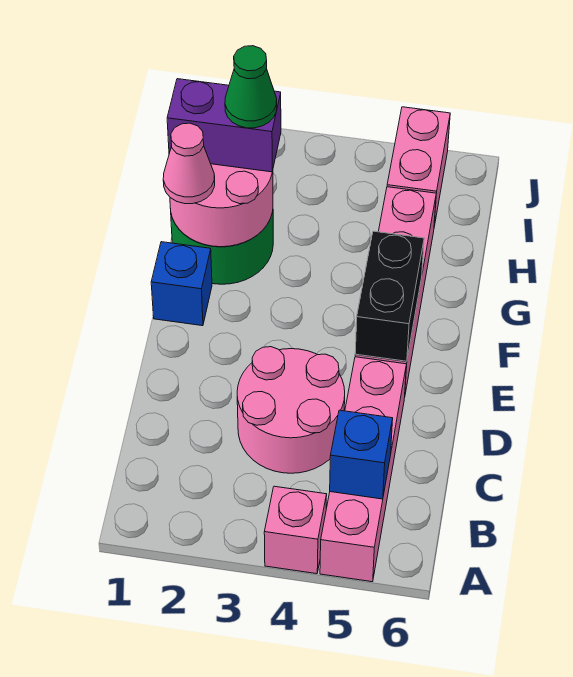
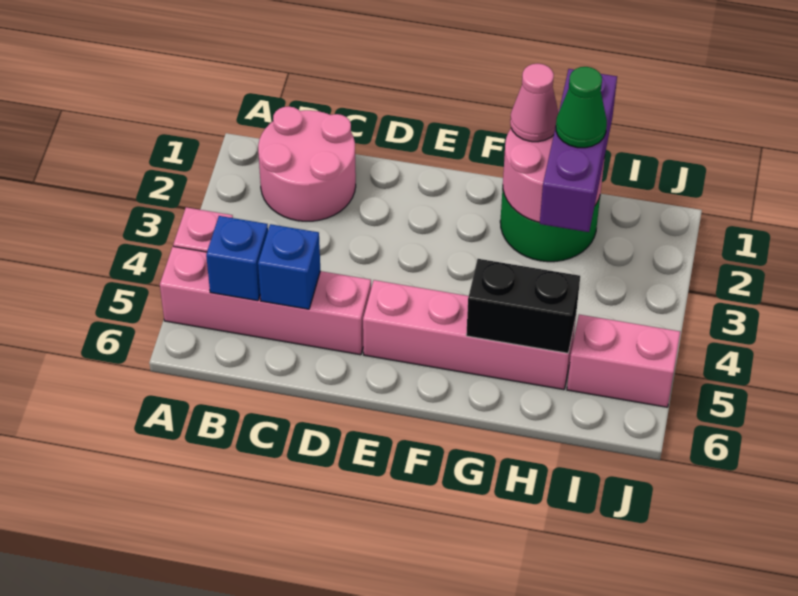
pink round brick C3:D4 level 1 -> pink round brick B1:C2 level 1
black brick E5:F5 level 2 -> black brick G5:H5 level 2
blue brick F1 level 1 -> blue brick C5 level 2
purple brick H1:H2 level 3 -> purple brick H1:H3 level 3

